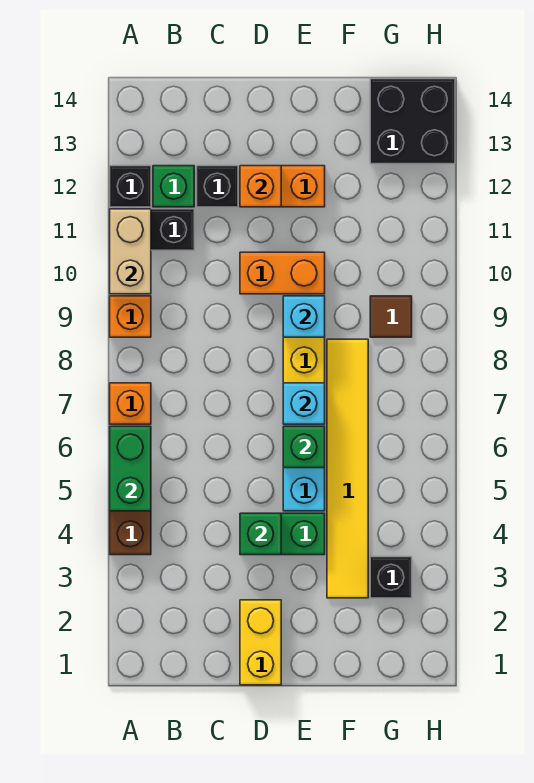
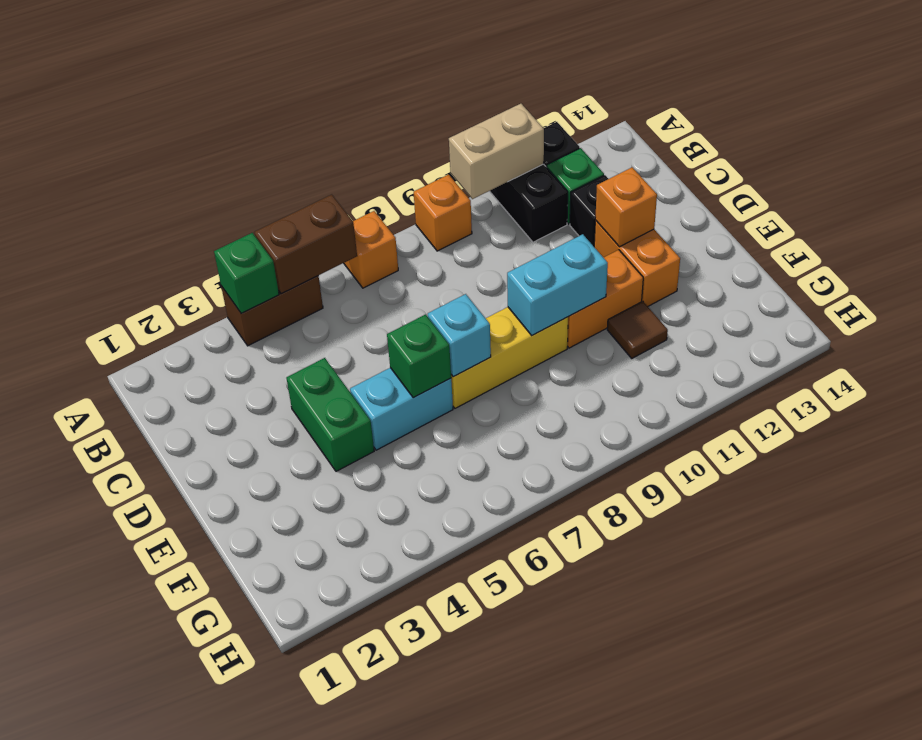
green brick A5:A6 level 2 -> brown brick A5:A6 level 2
yellow brick D1:D2 level 1 -> none
green brick D4 level 2 -> green brick A4 level 2
orange brick D10:E10 level 1 -> orange brick E10:E11 level 1
cyan brick E9 level 2 -> cyan brick E9:E10 level 2
yellow tile F3:F8 level 1 -> none
black brick G3 level 1 -> none
brown tile G9 level 1 -> brown tile F11 level 1
black brick G13:H14 level 1 -> none

